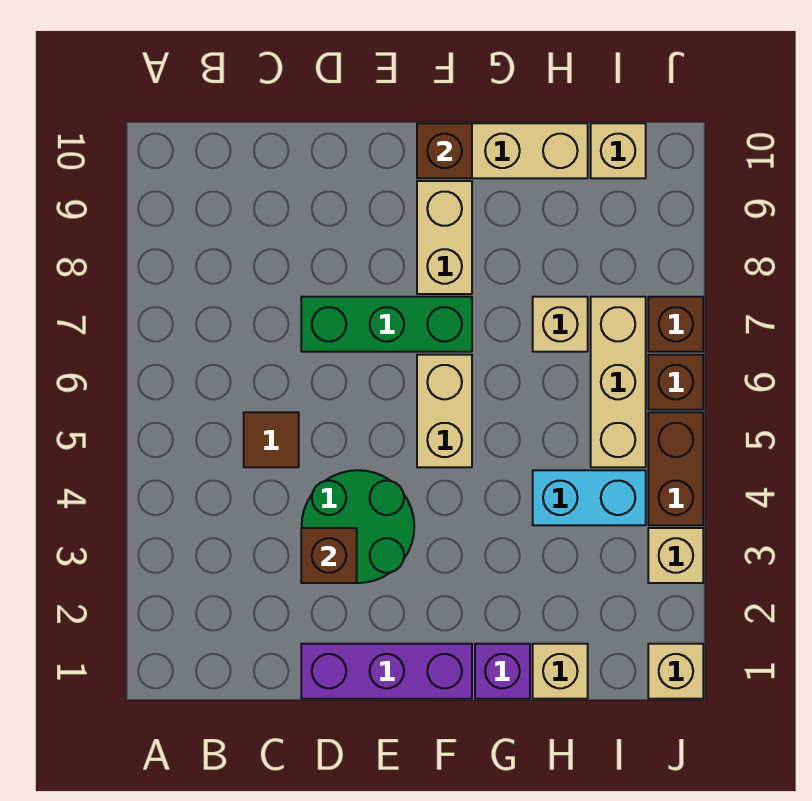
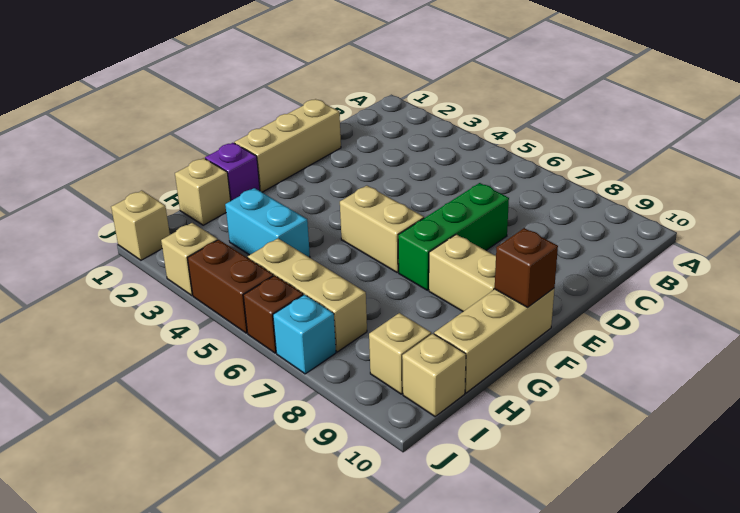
brown tile C5 level 1 -> none
purple brick D1:F1 level 1 -> tan brick D1:F1 level 1
green round brick D3:E4 level 1 -> none
brown brick D3 level 2 -> none
cyan brick H4:I4 level 1 -> cyan brick H3:H4 level 1
tan brick H7 level 1 -> tan brick I9 level 1
brown brick J7 level 1 -> cyan brick J7 level 1

